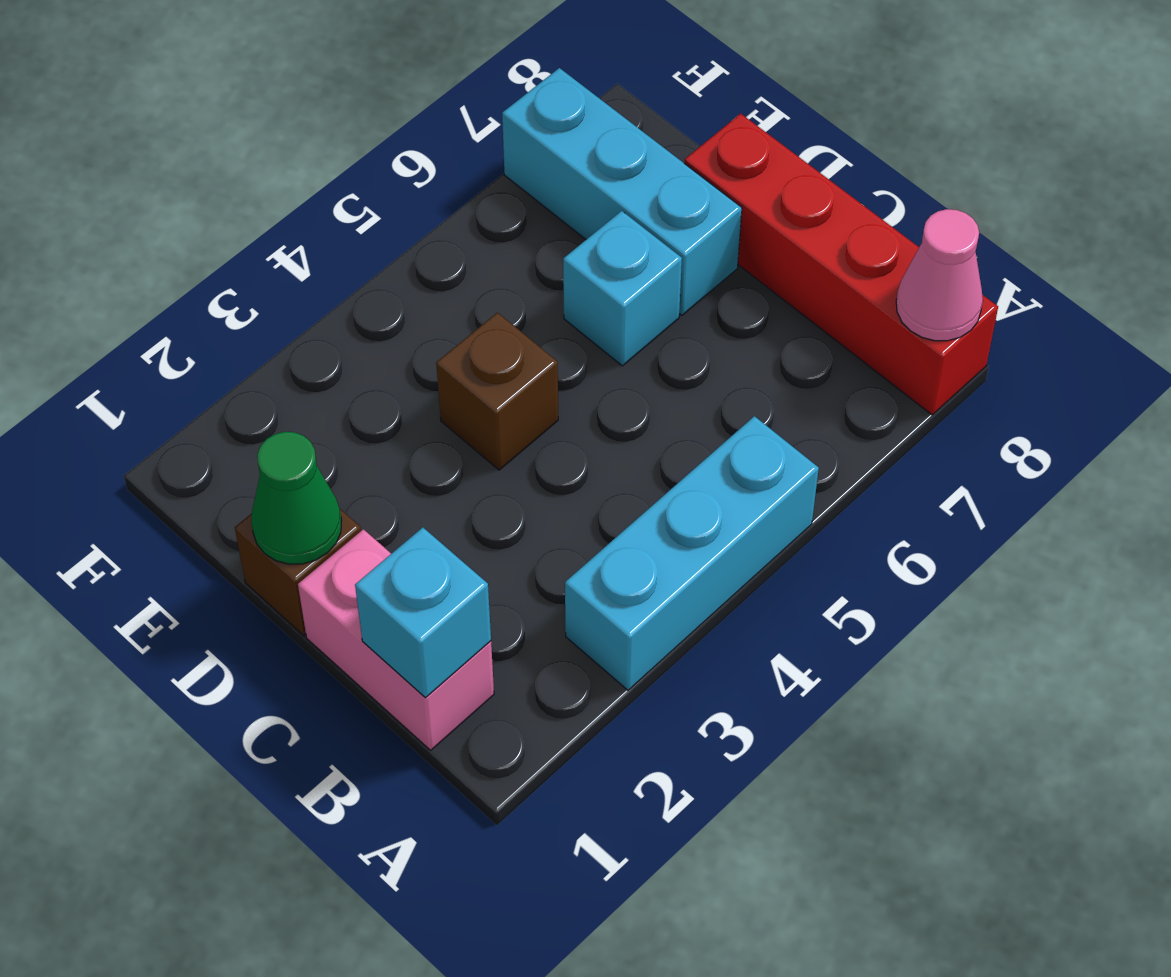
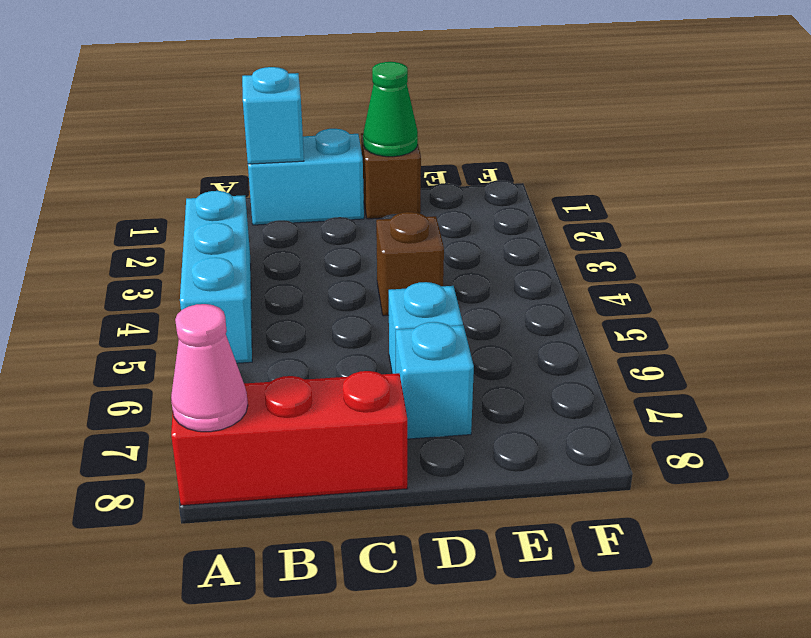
red brick A8:D8 level 1 -> red brick A8:C8 level 1
pink brick B1:C1 level 1 -> cyan brick B1:C1 level 1
cyan brick D7:F7 level 1 -> cyan brick D7 level 1

